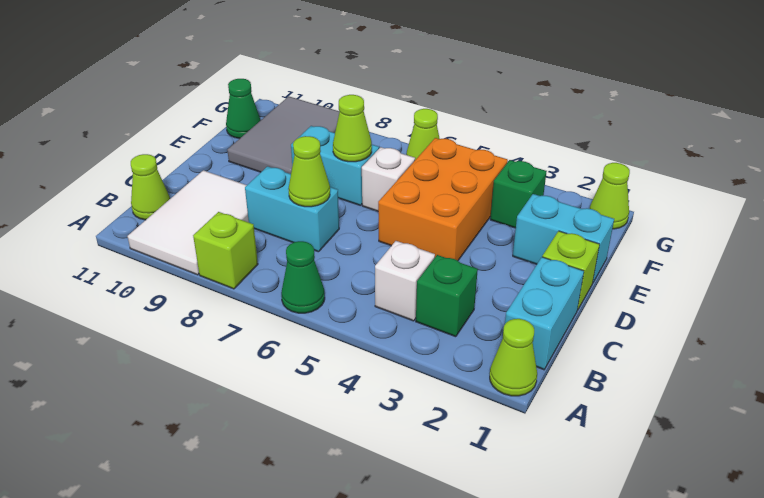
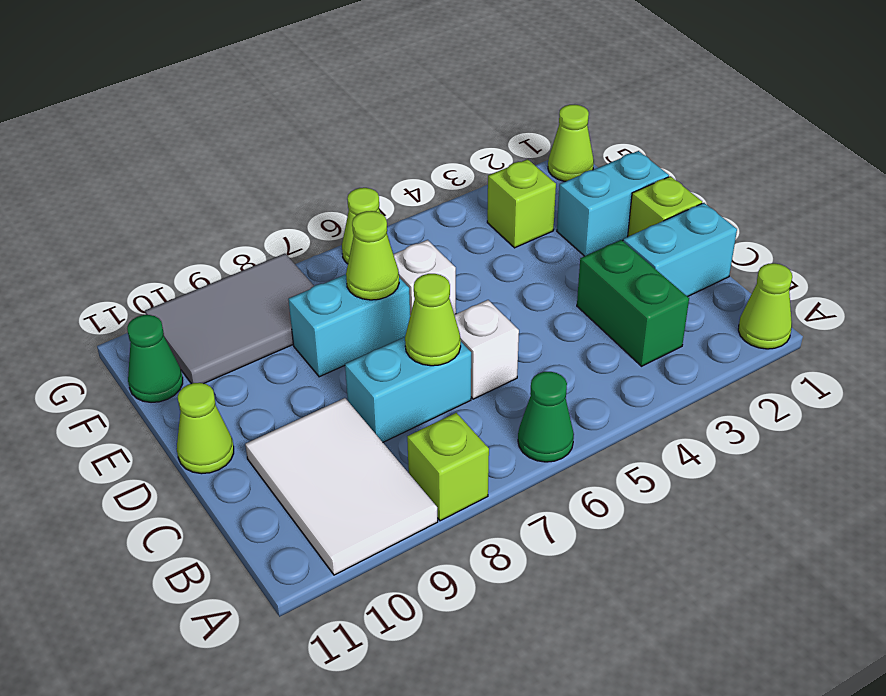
cyan brick B1:C1 level 1 -> cyan brick C1:C2 level 1
green brick B3 level 1 -> green brick B3:C3 level 1
white brick B4 level 1 -> white brick C6 level 1
lime cone B11 level 1 -> lime cone D11 level 1
orange brick D4:F5 level 1 -> none
grey tile E9:G10 level 1 -> grey tile F8:G10 level 1
green brick F3 level 1 -> lime brick F3 level 1

